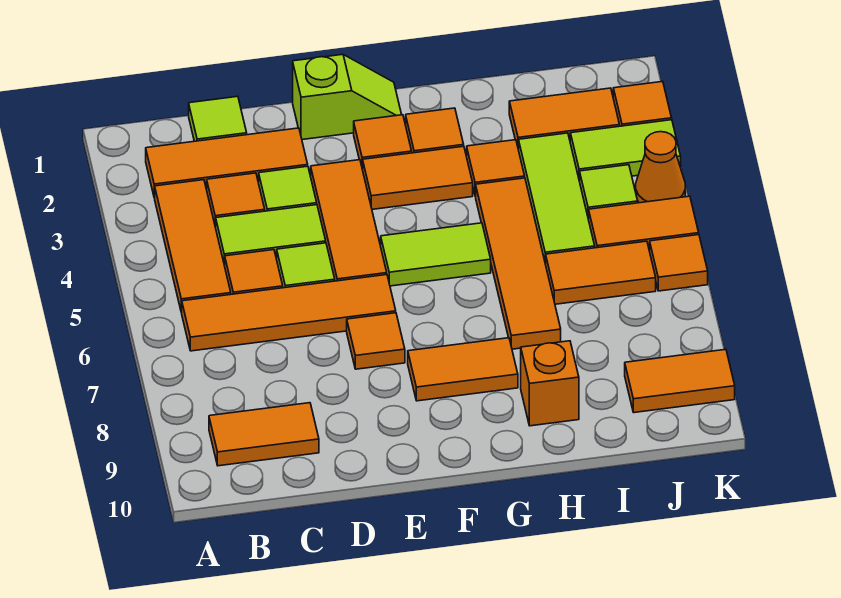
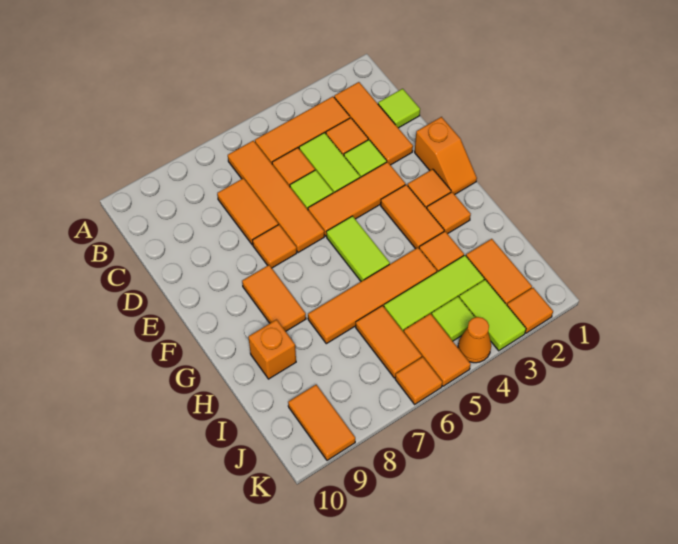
orange tile B9:C9 level 1 -> orange tile C7:D7 level 1
lime slope E1:F1 level 1 top E -> orange slope E1:F1 level 1 top E

